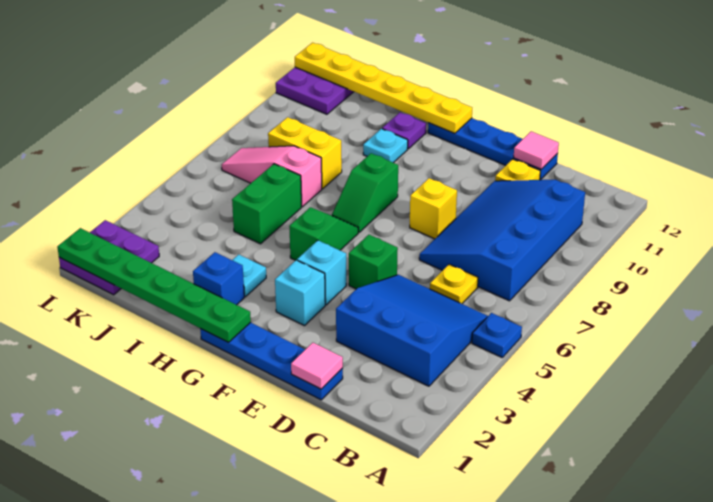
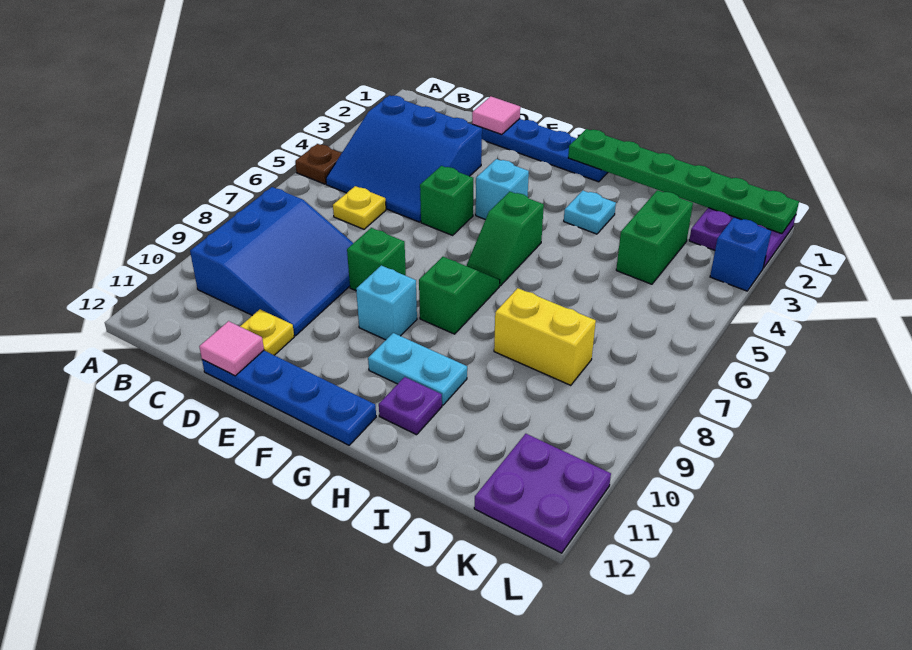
blue plate A5 level 1 -> brown plate A5 level 1
blue slope B7:D10 level 1 top B -> blue slope B8:D10 level 1 top B
yellow brick E8 level 1 -> green brick E8 level 1
cyan brick F3 level 1 -> cyan brick F9 level 1
yellow plate G12:L12 level 2 -> none
blue brick H2 level 1 -> blue brick L3 level 1
cyan plate H10 level 1 -> cyan plate G10:H10 level 1
green brick I5:I6 level 1 -> green brick J3:J4 level 1
pink slope I7:K7 level 1 top I -> none

